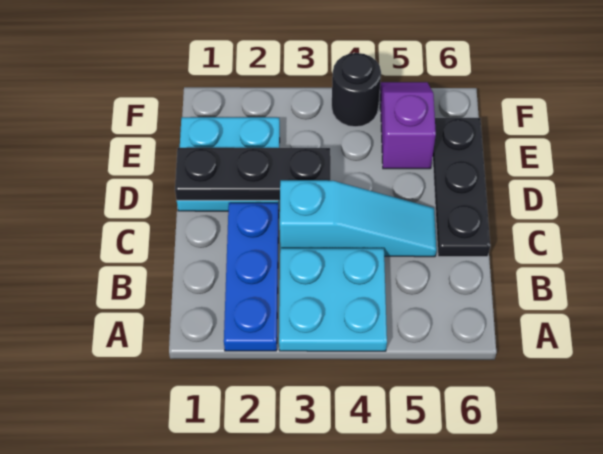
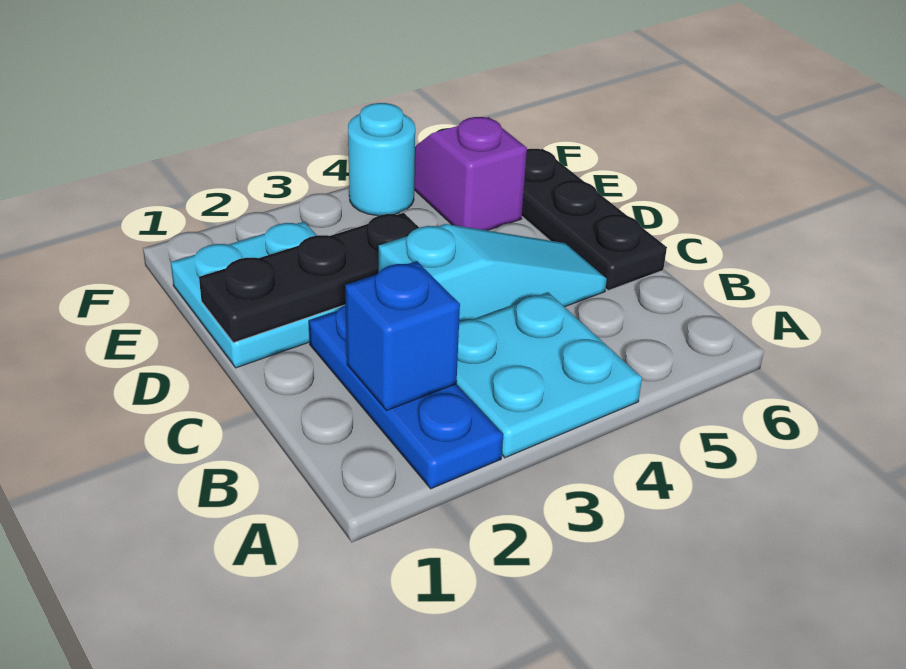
none -> blue brick B2 level 2
black round brick F4 level 1 -> cyan round brick F4 level 1

